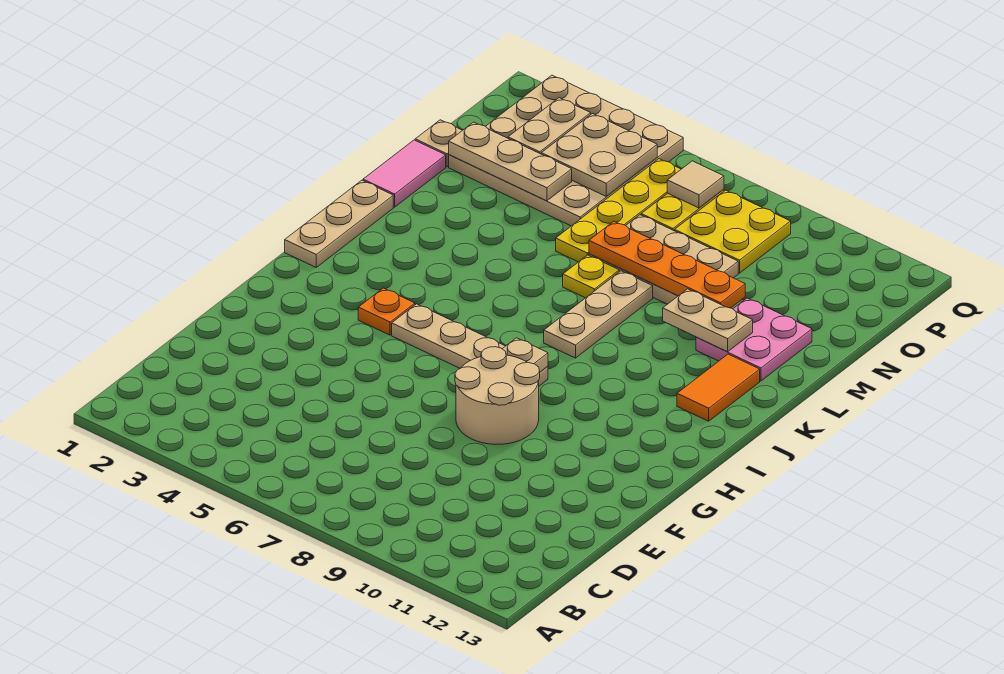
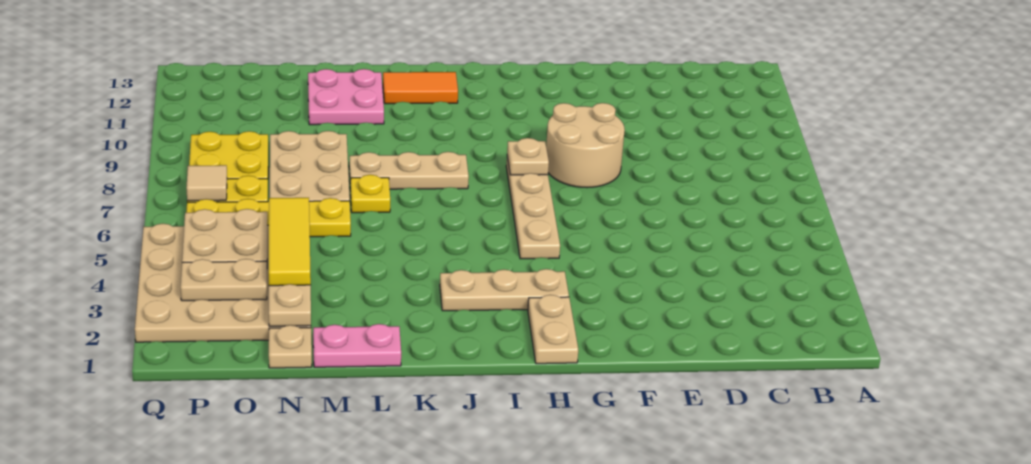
orange plate H4 level 1 -> none
tan plate I1:K1 level 1 -> tan plate H3:J3 level 1
pink tile L1:M1 level 1 -> pink plate L1:M1 level 1
tan plate L10:L11 level 2 -> tan plate H1:H2 level 1
orange plate M7:M10 level 2 -> none
none -> yellow tile N3:N5 level 3

